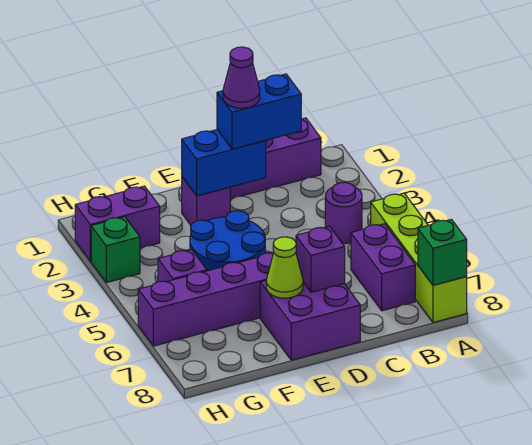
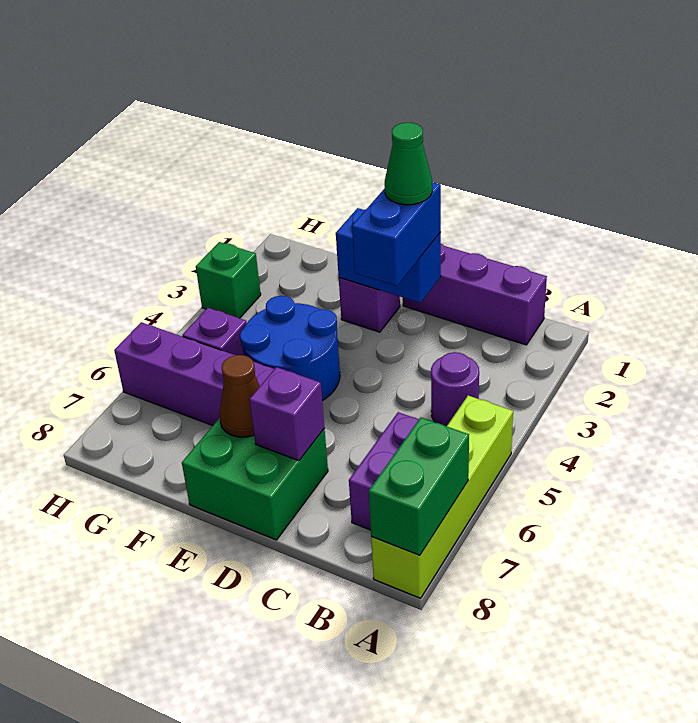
green brick A8 level 2 -> green brick A7:A8 level 2
blue brick C2:D2 level 3 -> blue brick D2:D3 level 3
purple cone D2 level 4 -> green cone D2 level 4
purple brick D7:E8 level 1 -> green brick D7:E8 level 1
lime cone E7 level 2 -> brown cone E7 level 2
purple brick G2:H2 level 1 -> none

